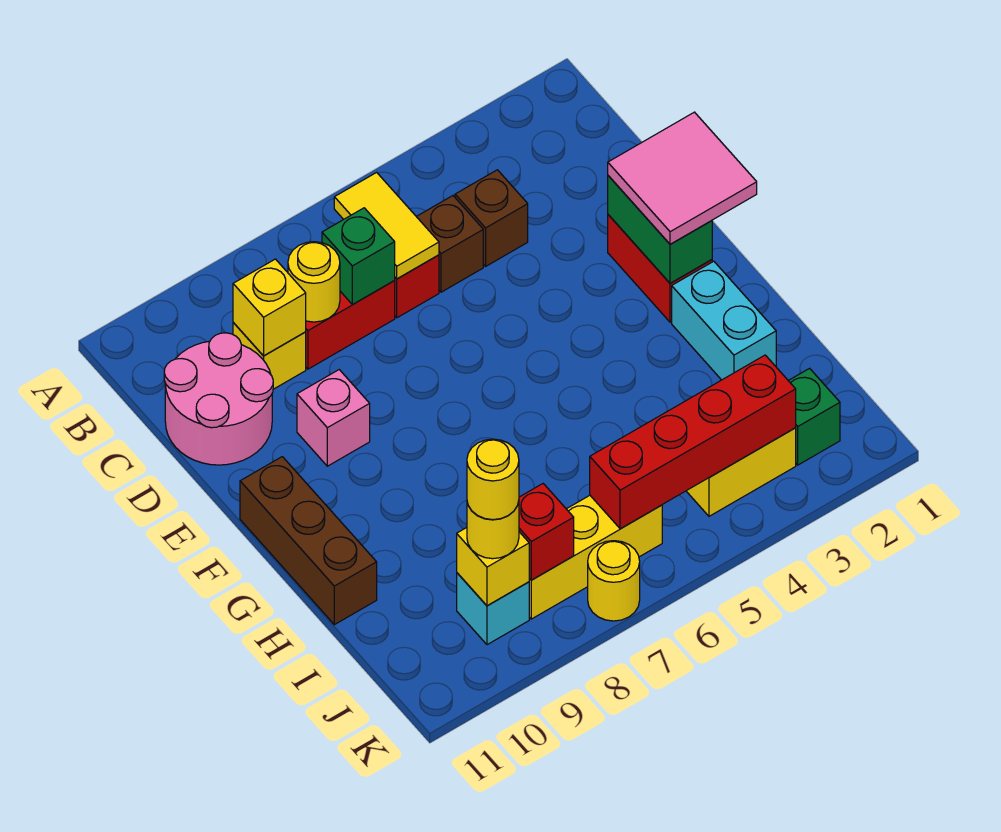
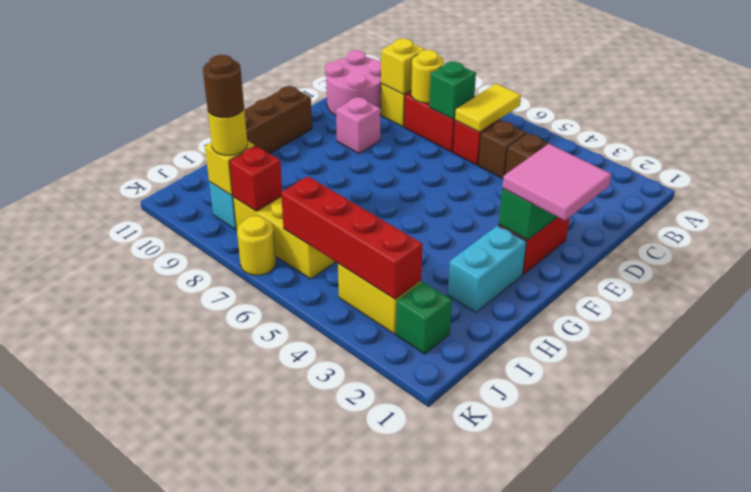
yellow round brick J9 level 4 -> brown round brick J9 level 4

